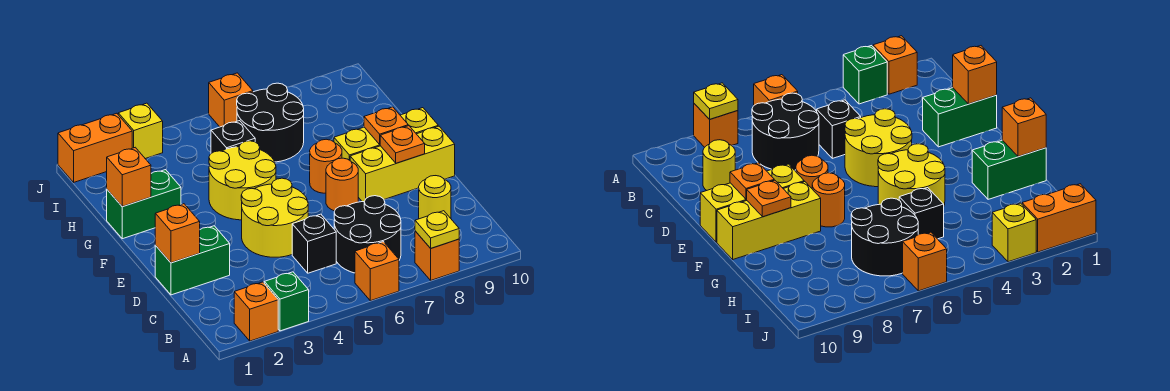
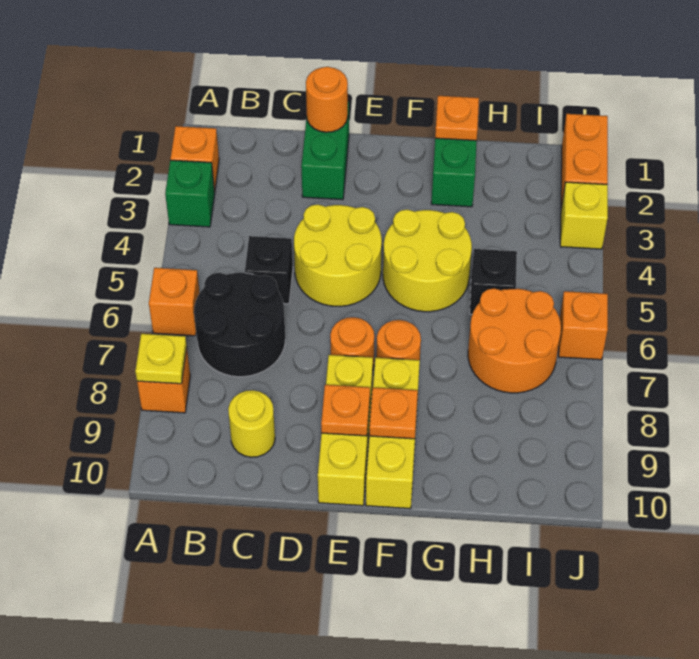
orange brick D1 level 2 -> orange round brick D1 level 2
orange brick G1 level 2 -> orange plate G1 level 2
black round brick H6:I7 level 1 -> orange round brick H6:I7 level 1

